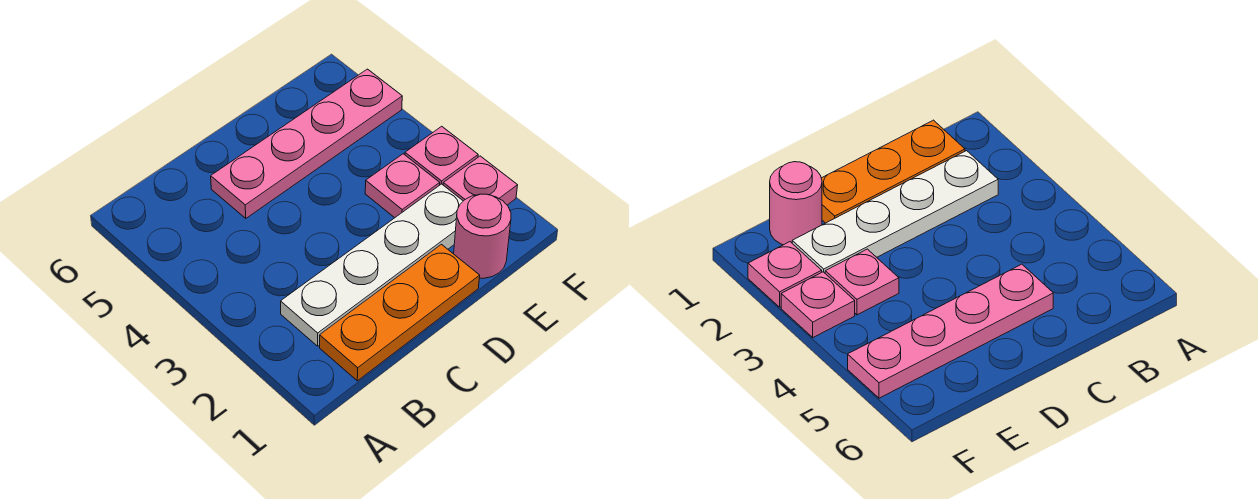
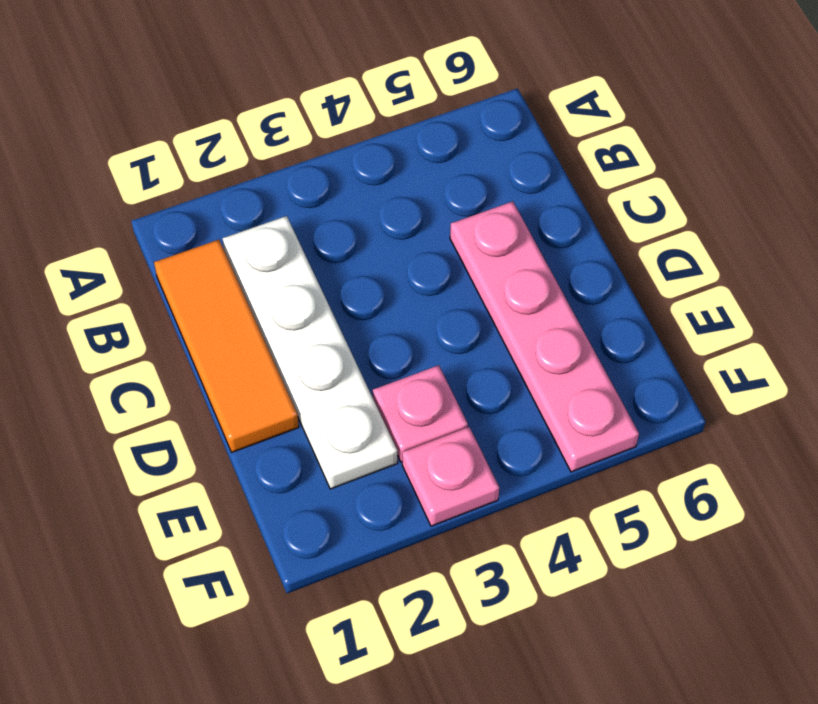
orange plate B1:D1 level 1 -> orange tile B1:D1 level 1
pink round brick E1 level 1 -> none
pink plate F2 level 1 -> none

